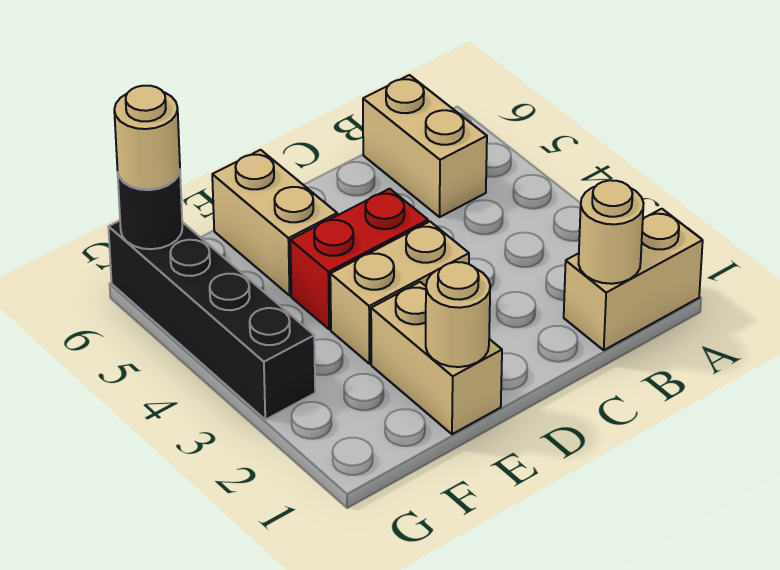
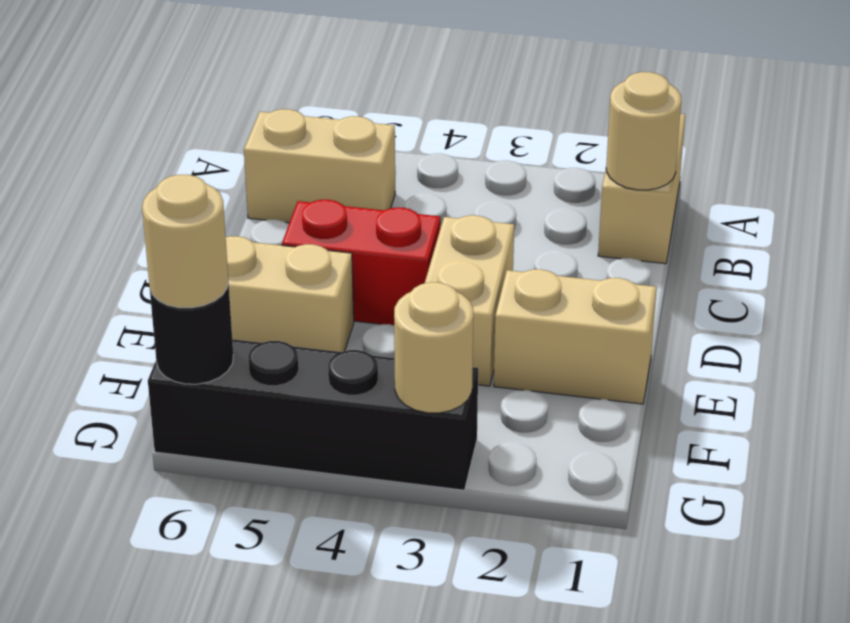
red brick D4:E4 level 1 -> red brick D4:D5 level 1
tan round brick E1 level 2 -> tan round brick G3 level 2

